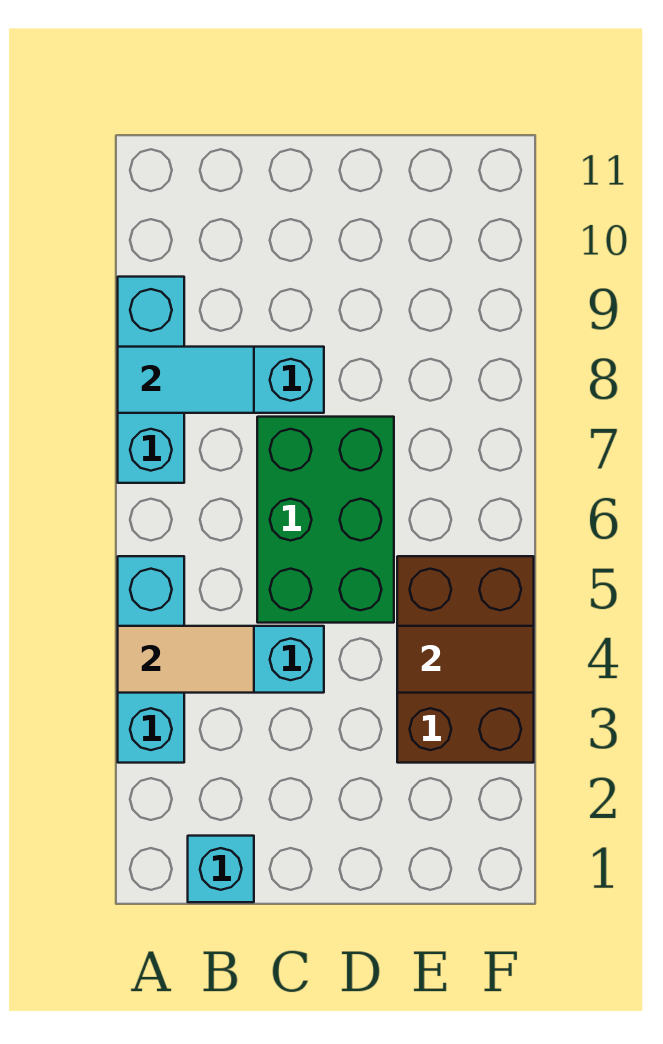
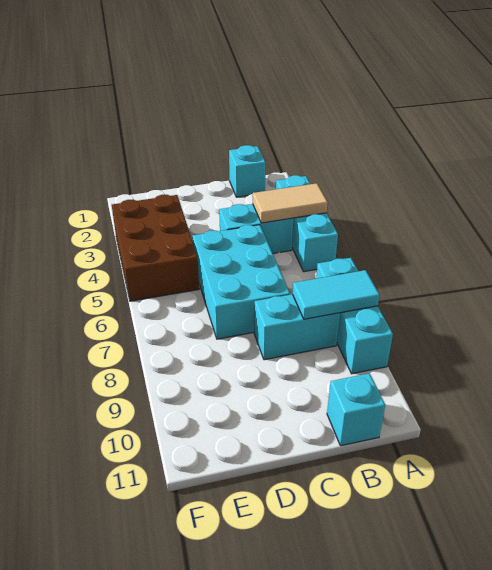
none -> cyan brick B11 level 1
green brick C5:D7 level 1 -> cyan brick C5:D7 level 1
brown tile E4:F4 level 2 -> none

